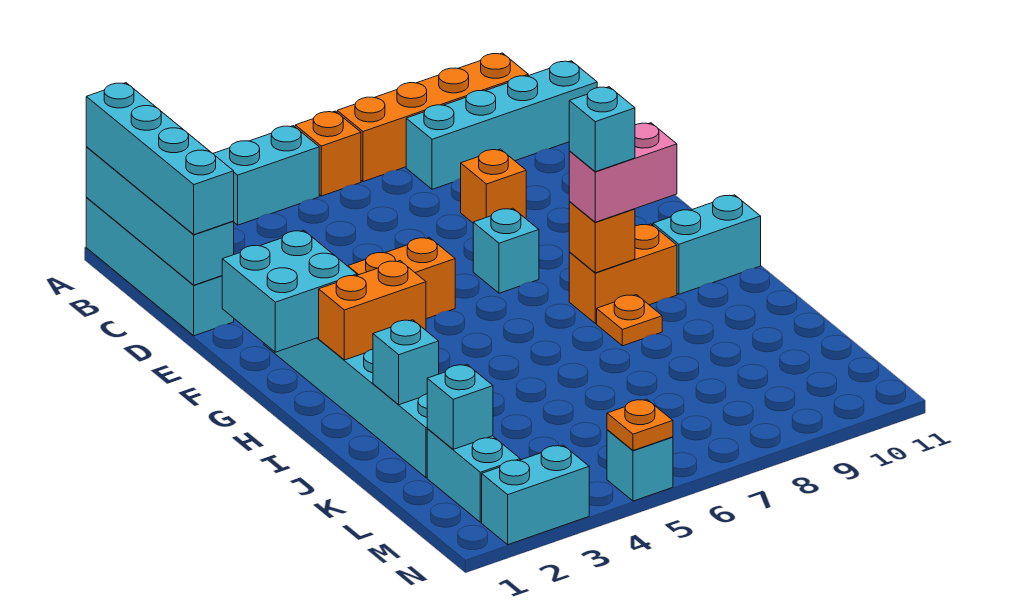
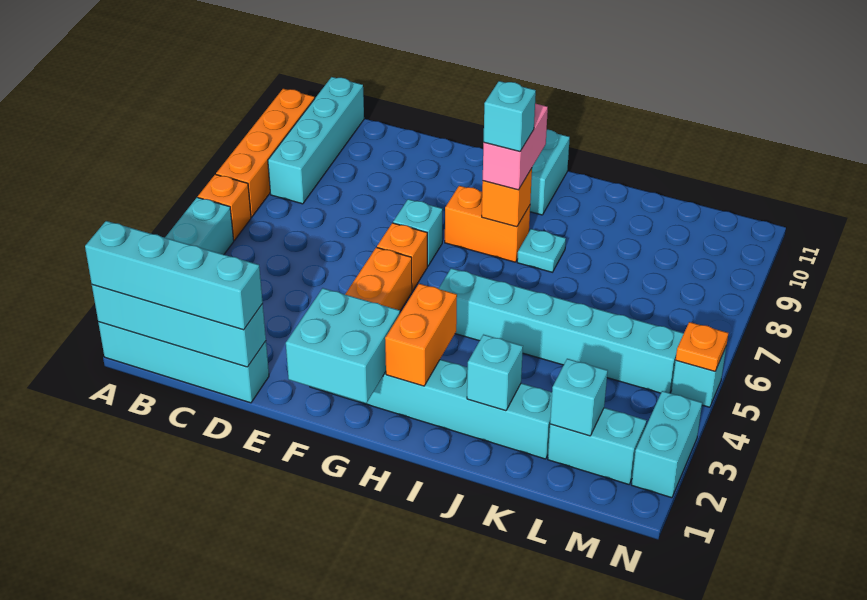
orange brick D8 level 1 -> orange brick F6 level 1
none -> cyan brick H5:M5 level 1
orange brick H8:H9 level 1 -> orange brick G8:H8 level 1
orange plate I8 level 1 -> cyan plate I8 level 1

